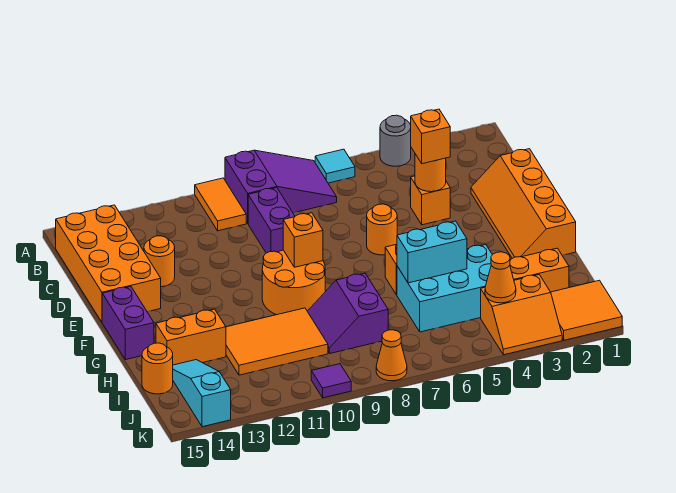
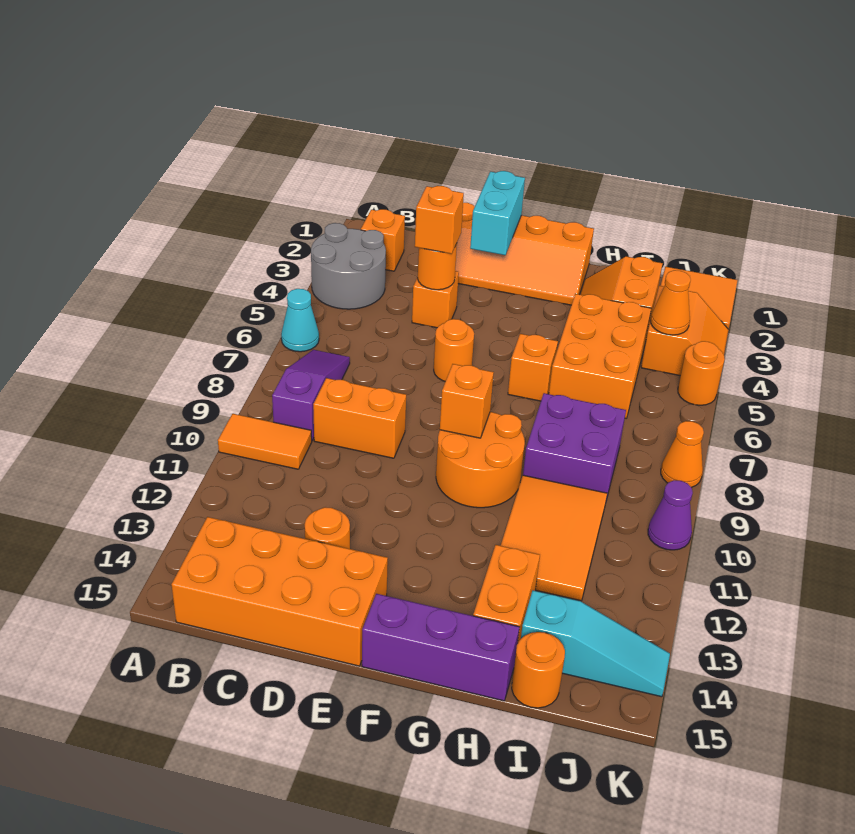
grey round brick A4 level 1 -> grey round brick A3:B4 level 1
cyan tile A6 level 1 -> cyan cone A6 level 1
purple slope A7:B9 level 1 top 9 -> purple slope B7:B9 level 1 top 9
none -> orange brick B2 level 1
purple brick C9:D9 level 1 -> orange brick C9:D9 level 1
purple brick F15:G15 level 1 -> purple brick F15:H15 level 1
cyan brick H4:I6 level 1 -> orange brick H4:I6 level 1
cyan brick H5:H6 level 2 -> cyan brick E1:E2 level 2
purple slope H8:I9 level 1 top 8 -> purple brick H8:I9 level 1
cyan slope I14:K14 level 1 top K -> cyan slope I14:K14 level 1 top I
none -> orange round brick K5 level 1
purple tile K10 level 1 -> purple cone K10 level 1

